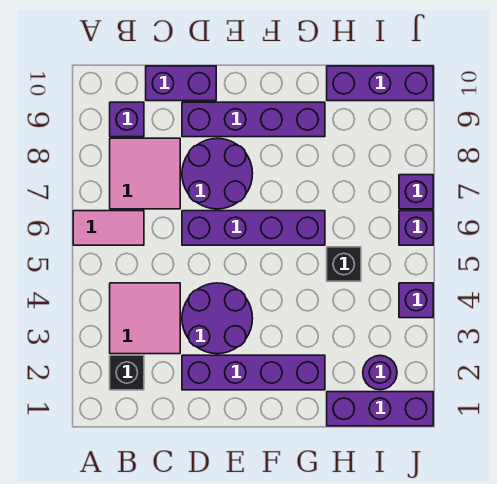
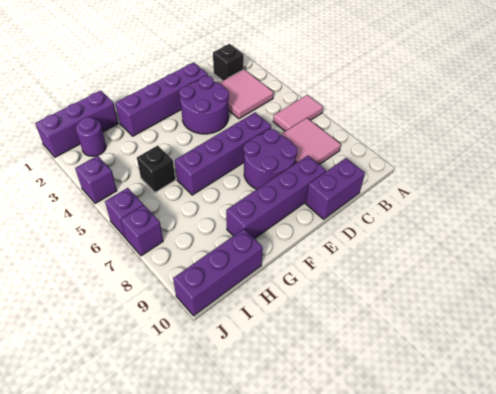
purple brick B9 level 1 -> none

